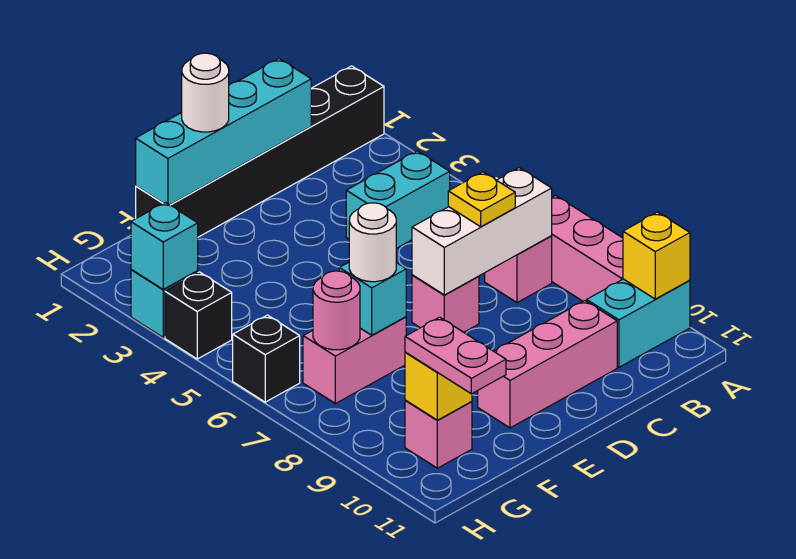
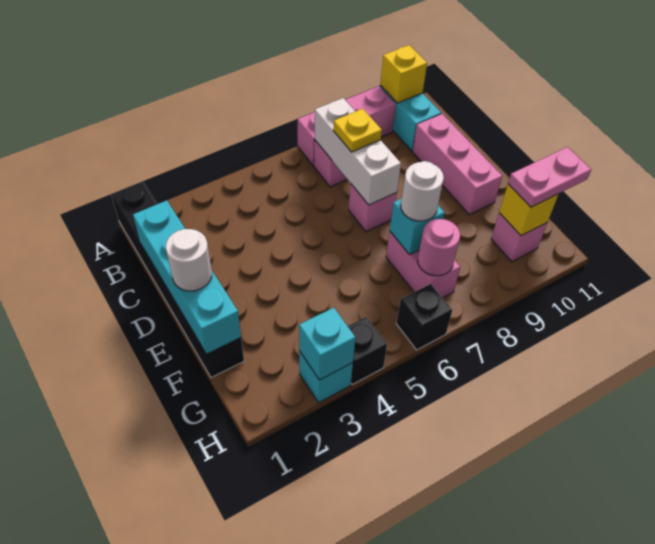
cyan brick B4:C4 level 1 -> none

